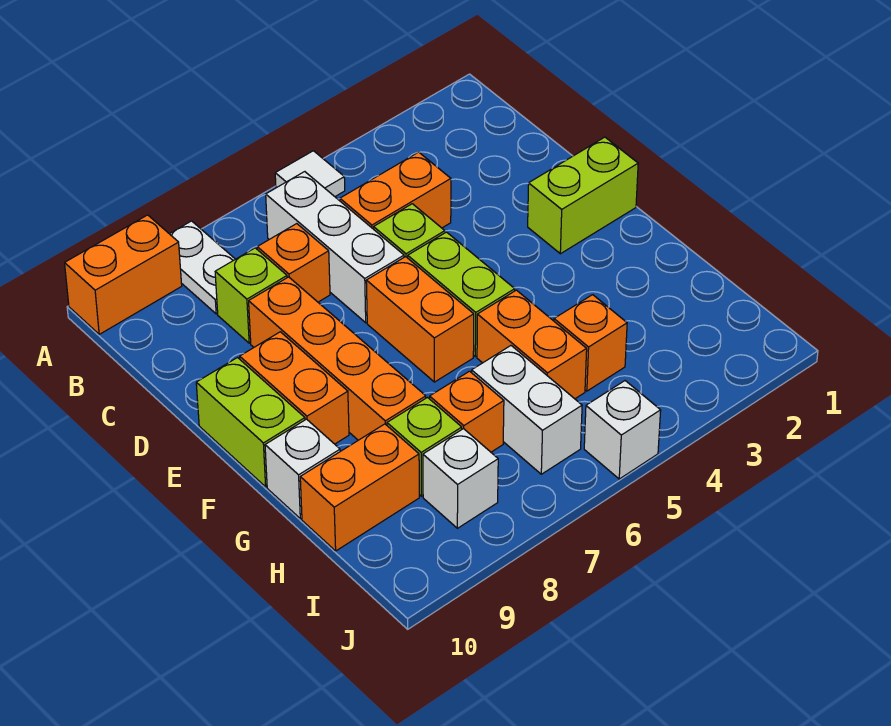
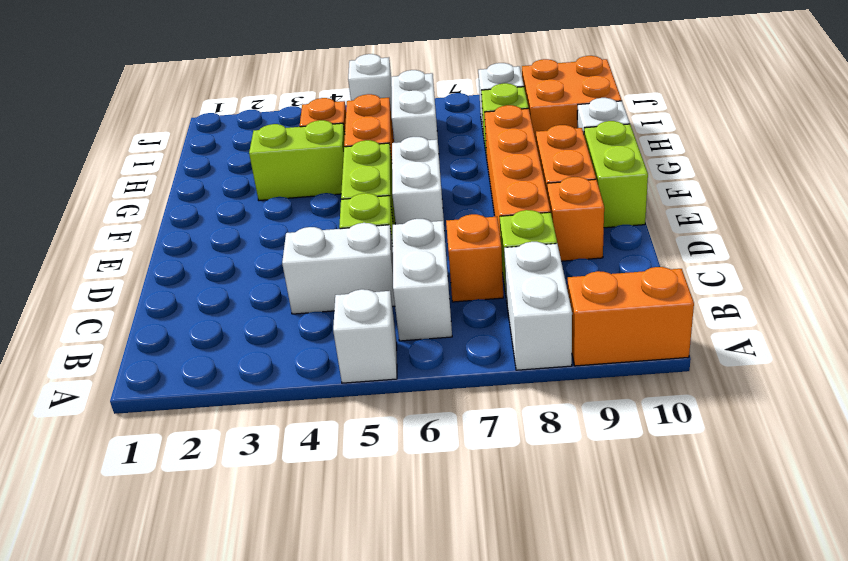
white tile A5 level 1 -> white brick A5 level 1
white plate A8:B8 level 1 -> white brick A8:B8 level 1
white brick B6:D6 level 1 -> white brick B6:C6 level 1
orange brick C4:C5 level 1 -> white brick C4:C5 level 1
lime brick E1:E2 level 1 -> lime brick G3:G4 level 1
orange brick E6:F6 level 1 -> white brick E6:F6 level 1
orange brick H7 level 1 -> orange brick D9 level 1
orange brick H9:H10 level 1 -> orange brick H9:I10 level 1

